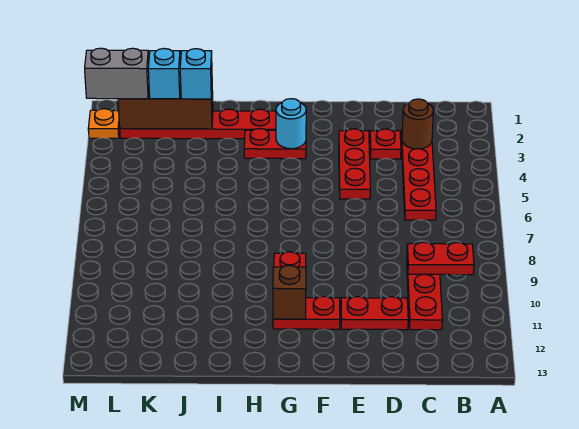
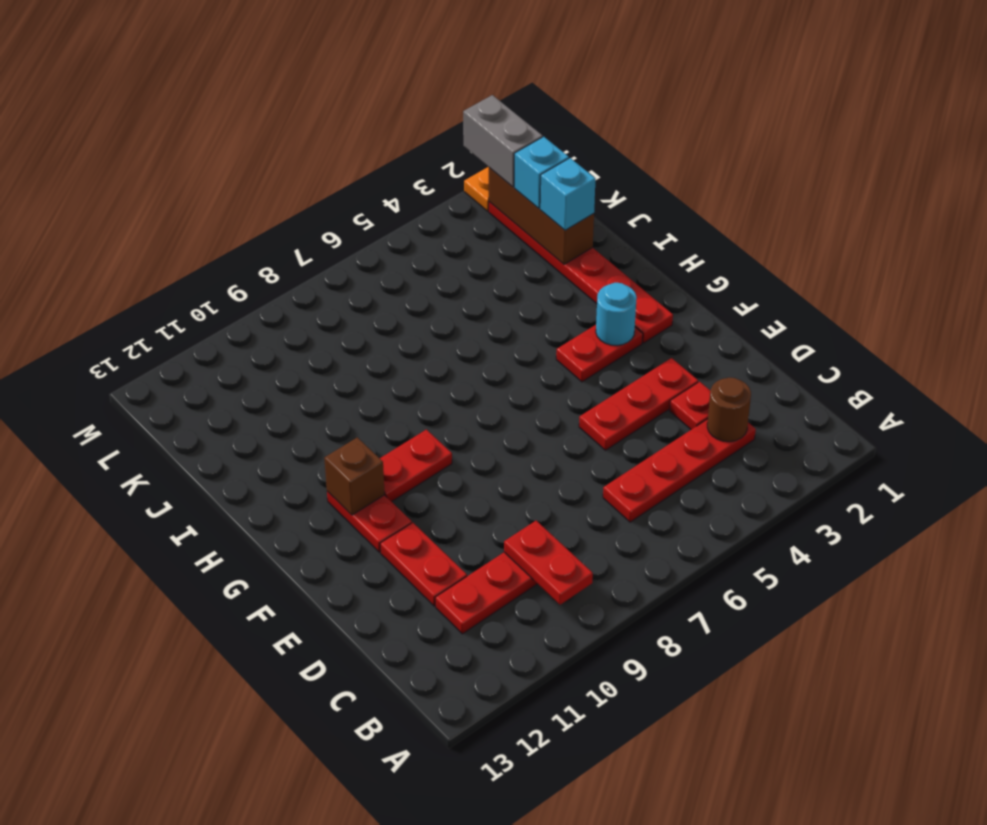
red plate G3:H3 level 1 -> red plate G3:G4 level 1

